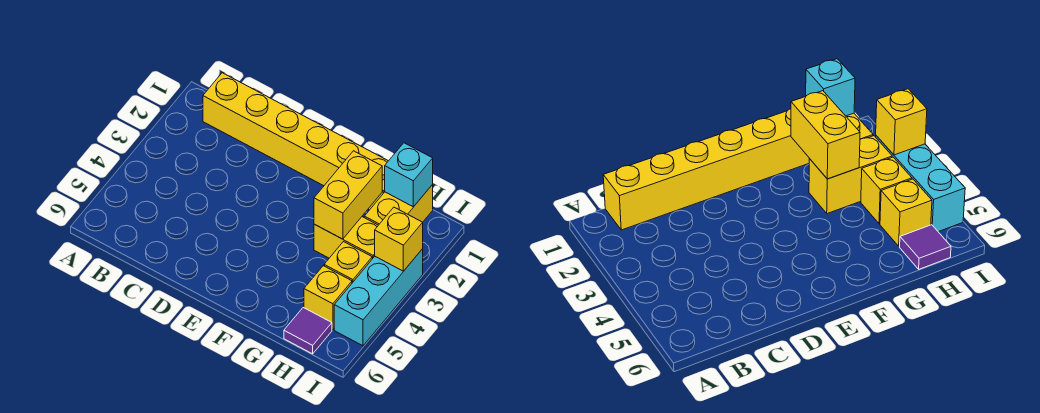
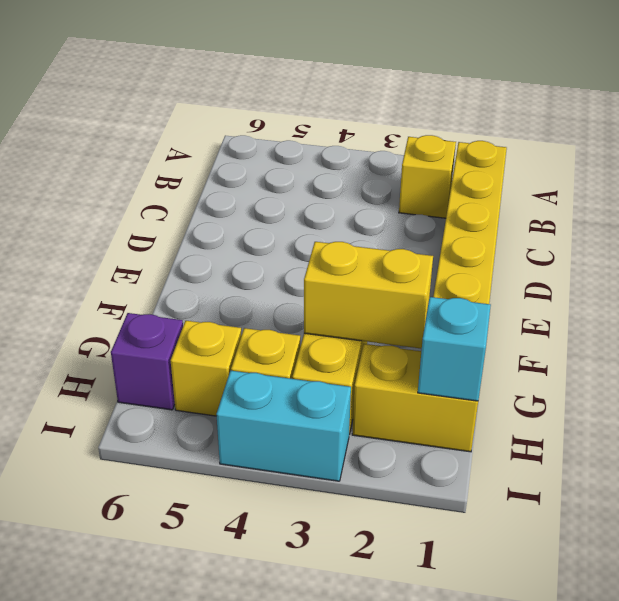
purple tile H6 level 1 -> purple brick H6 level 1
cyan brick I3:I5 level 1 -> cyan brick I3:I4 level 1
yellow brick I3 level 2 -> yellow brick B2 level 1

